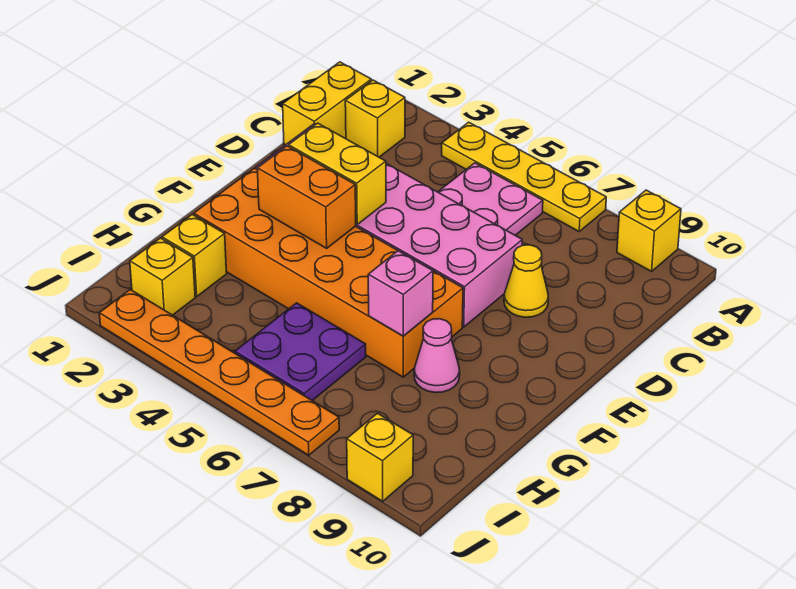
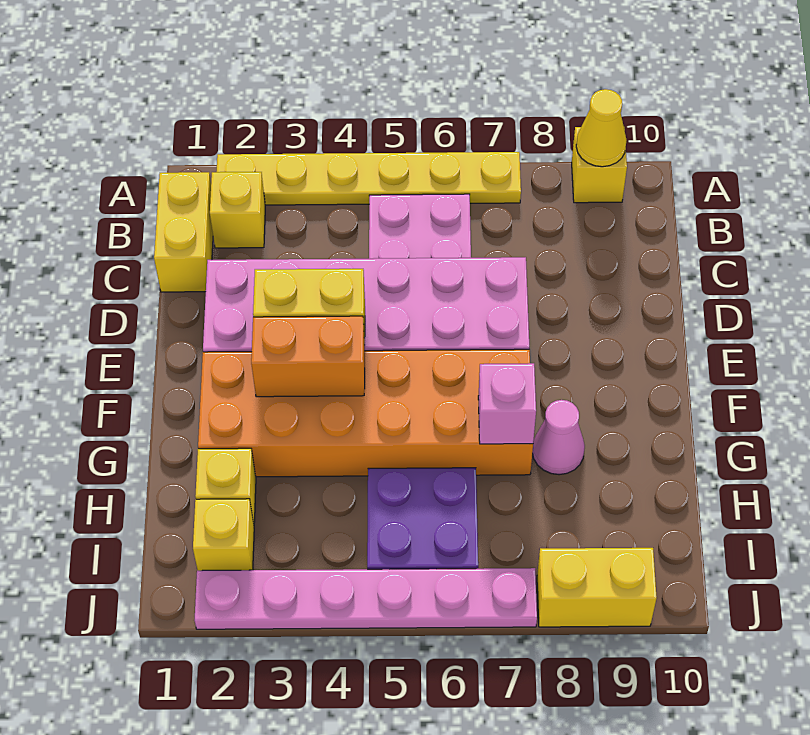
yellow plate A4:A7 level 1 -> yellow plate A2:A7 level 1
yellow cone D8 level 1 -> yellow cone A9 level 2
orange plate J2:J7 level 1 -> pink plate J2:J7 level 1
yellow brick J9 level 1 -> yellow brick J8:J9 level 1

